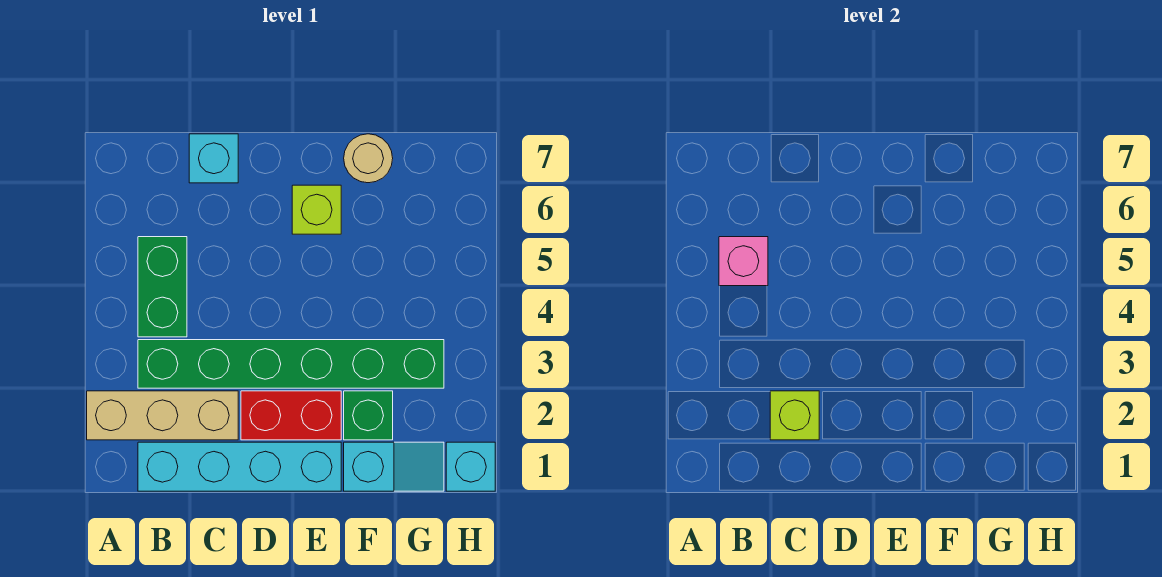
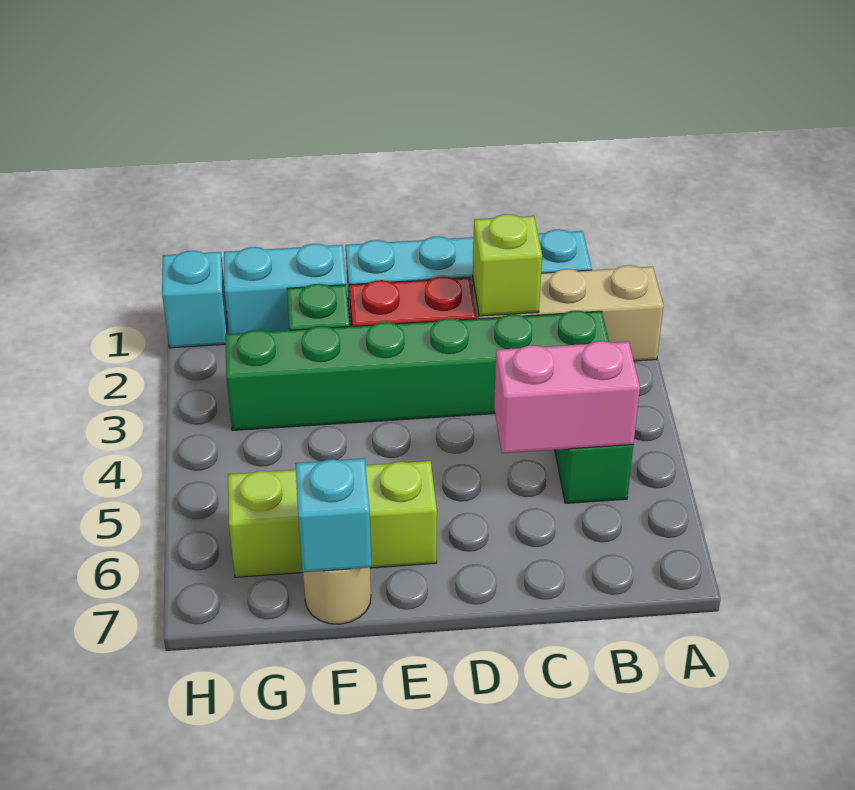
pink brick B5 level 2 -> pink brick B5:C5 level 2
cyan brick C7 level 1 -> cyan brick F7 level 2
lime brick E6 level 1 -> lime brick E6:G6 level 1
cyan slope F1:G1 level 1 top F -> cyan brick F1:G1 level 1

